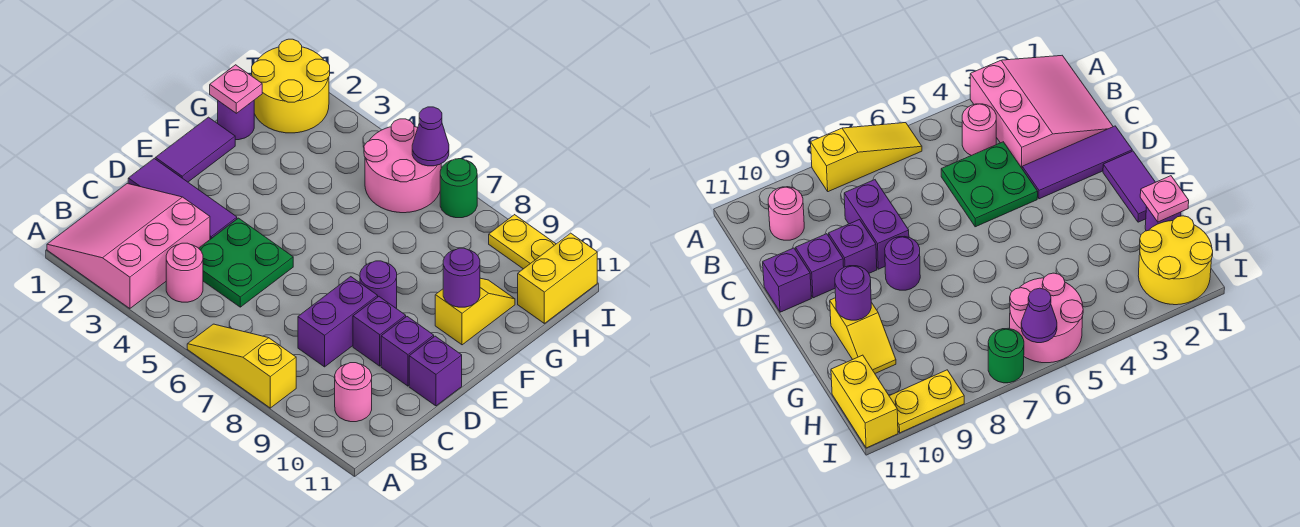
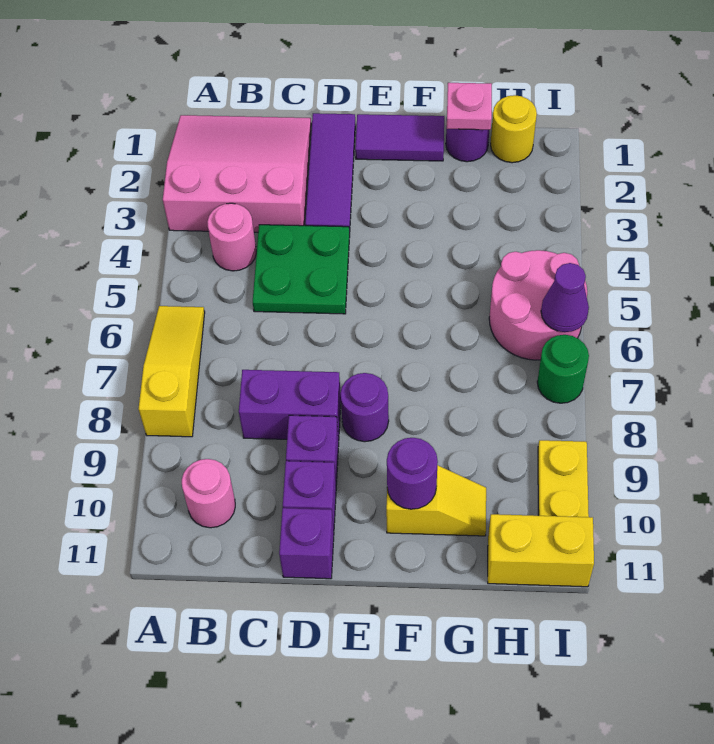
yellow round brick H1:I2 level 1 -> yellow round brick H1 level 1

